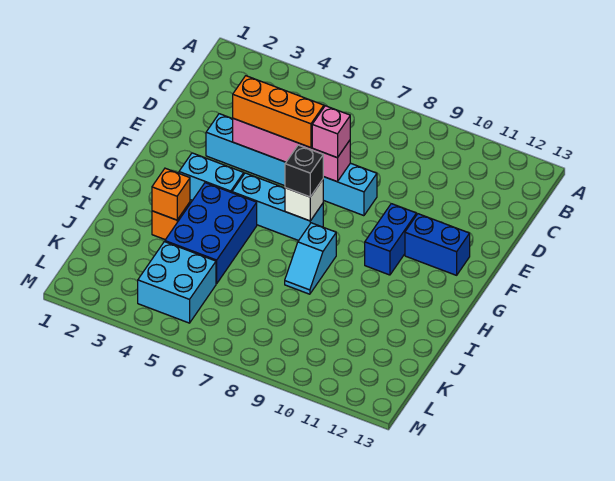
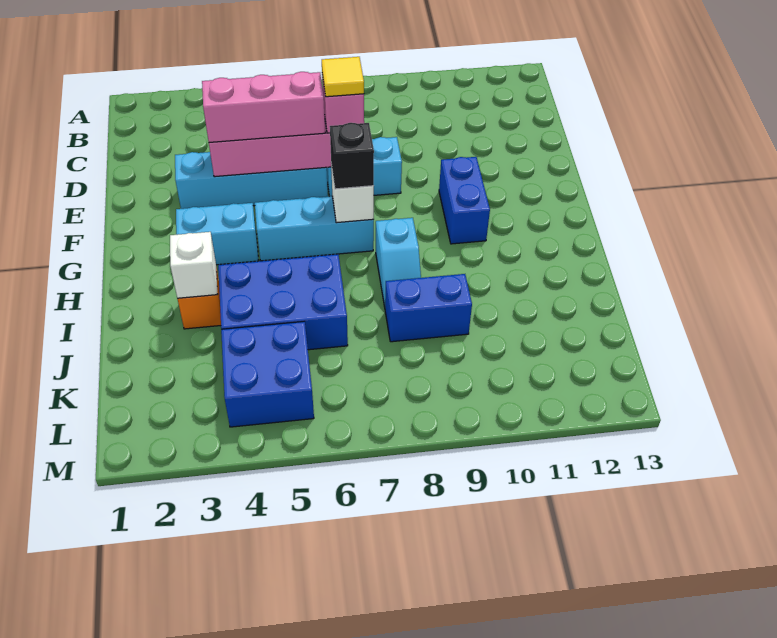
orange brick E4:E6 level 3 -> pink brick E4:E6 level 3
none -> yellow tile E7 level 4
blue brick F11:F12 level 1 -> blue brick J8:J9 level 1
blue brick H4:J5 level 1 -> blue brick I4:J6 level 1
orange brick I3 level 2 -> white brick I3 level 2
cyan brick K4:L5 level 1 -> blue brick K4:L5 level 1

